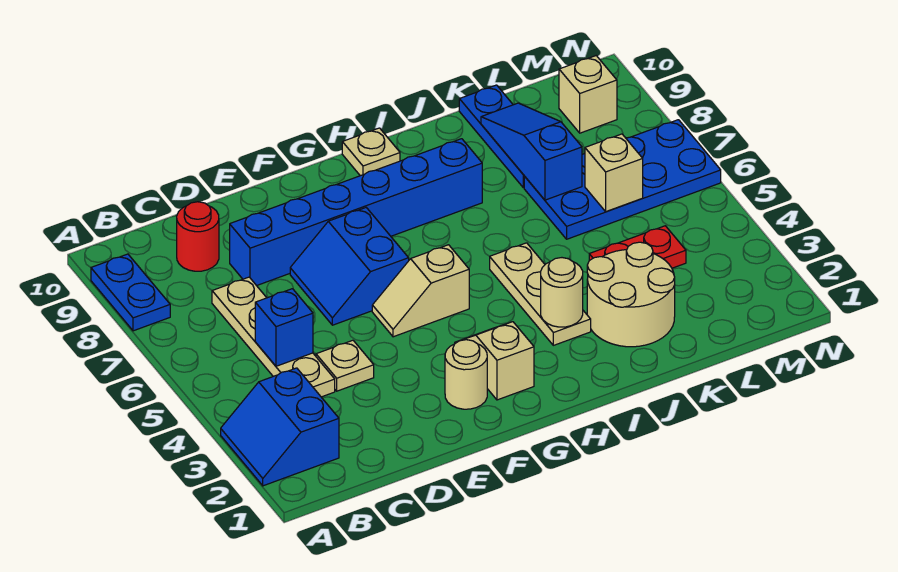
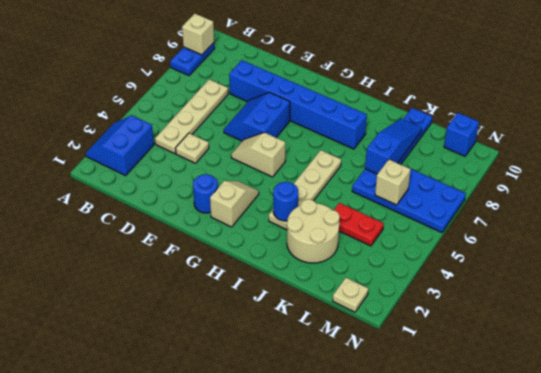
blue brick C5 level 2 -> blue brick M10 level 1
red round brick C9 level 1 -> none
tan round brick F2 level 1 -> blue round brick F2 level 1
tan plate H10 level 1 -> tan plate M1 level 1
tan plate I3:I5 level 1 -> tan plate I3:I6 level 1
tan round brick I3 level 2 -> blue round brick I3 level 2
tan brick M9 level 1 -> tan brick A9 level 2

